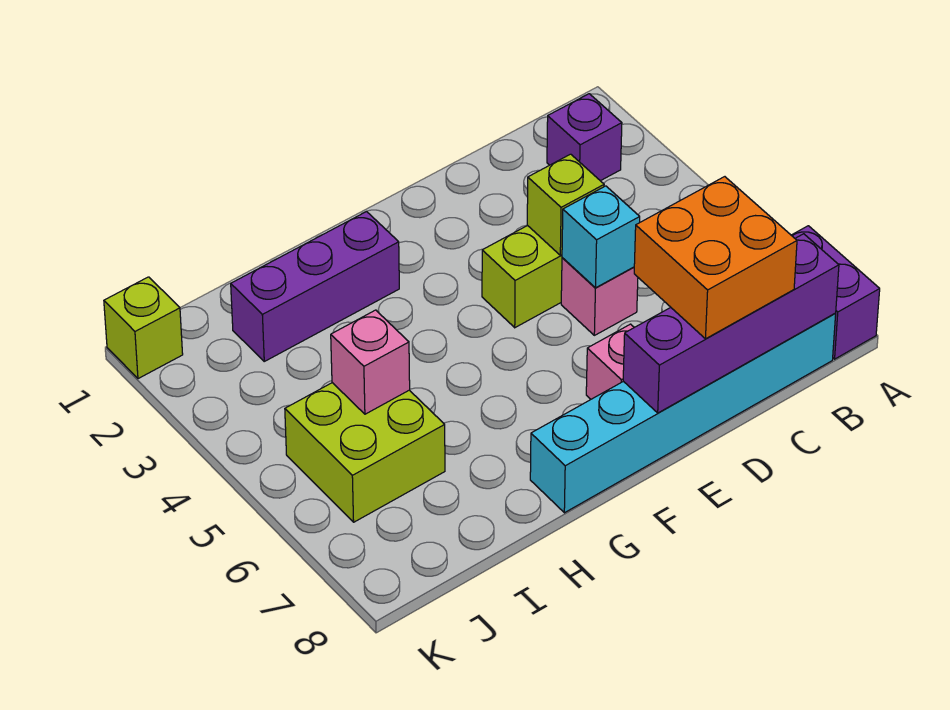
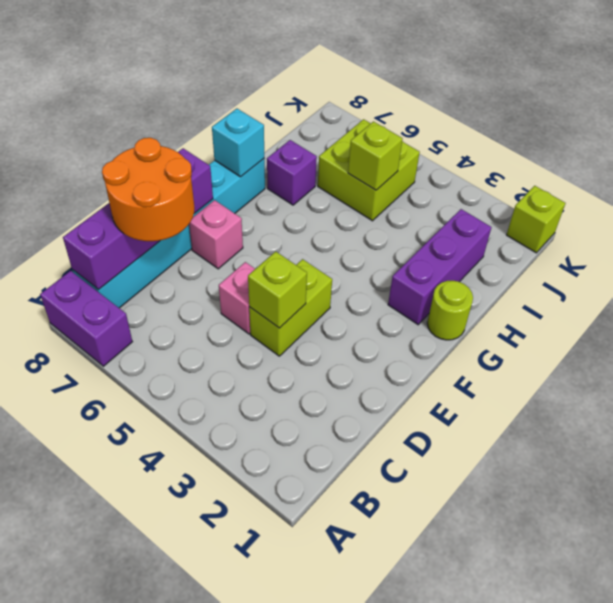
purple brick B2 level 1 -> purple brick H7 level 1
orange brick C7:D8 level 3 -> orange round brick C7:D8 level 3
cyan brick D5 level 2 -> cyan brick G8 level 2
none -> lime round brick G1 level 1
pink brick I5 level 2 -> lime brick I5 level 2

